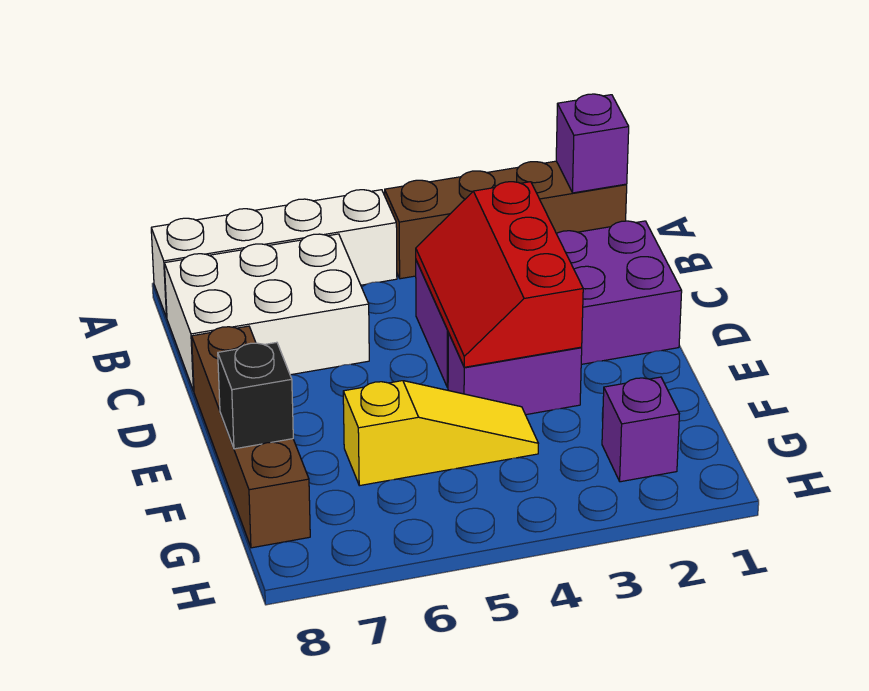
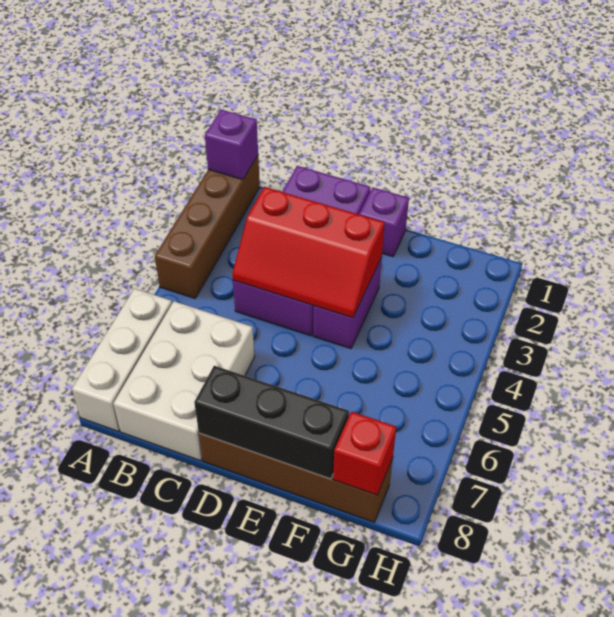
white brick A5:A8 level 1 -> white brick A6:A8 level 1
yellow slope F4:F6 level 1 top 6 -> none
black brick F8 level 2 -> black brick D8:F8 level 2
purple brick G2 level 1 -> purple brick E1 level 1
none -> red brick G8 level 2

